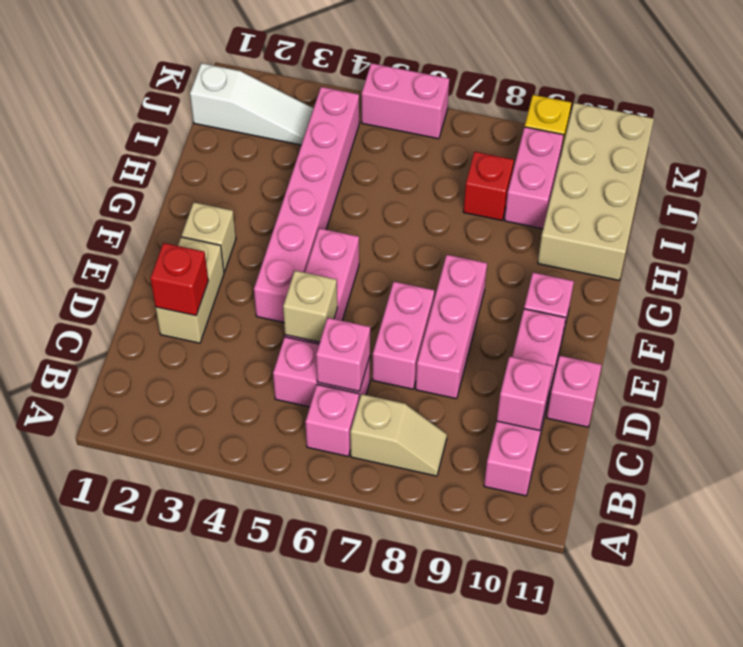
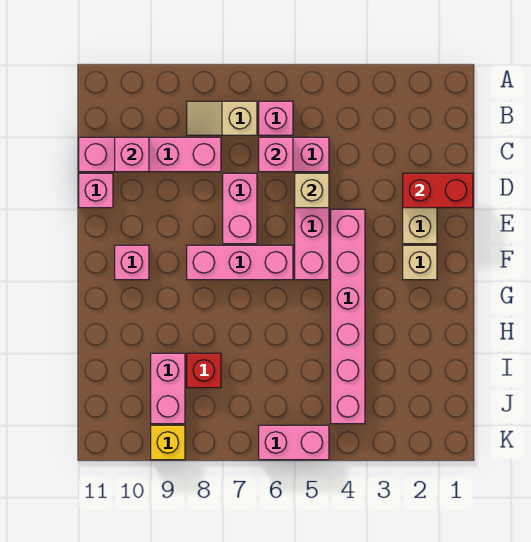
pink brick B10:E10 level 1 -> pink brick C8:C11 level 1
red brick D2 level 2 -> red brick D1:D2 level 2
pink brick D8:F8 level 1 -> pink brick F6:F8 level 1
tan brick H10:K11 level 1 -> none
white slope J1:J3 level 1 top 1 -> none

